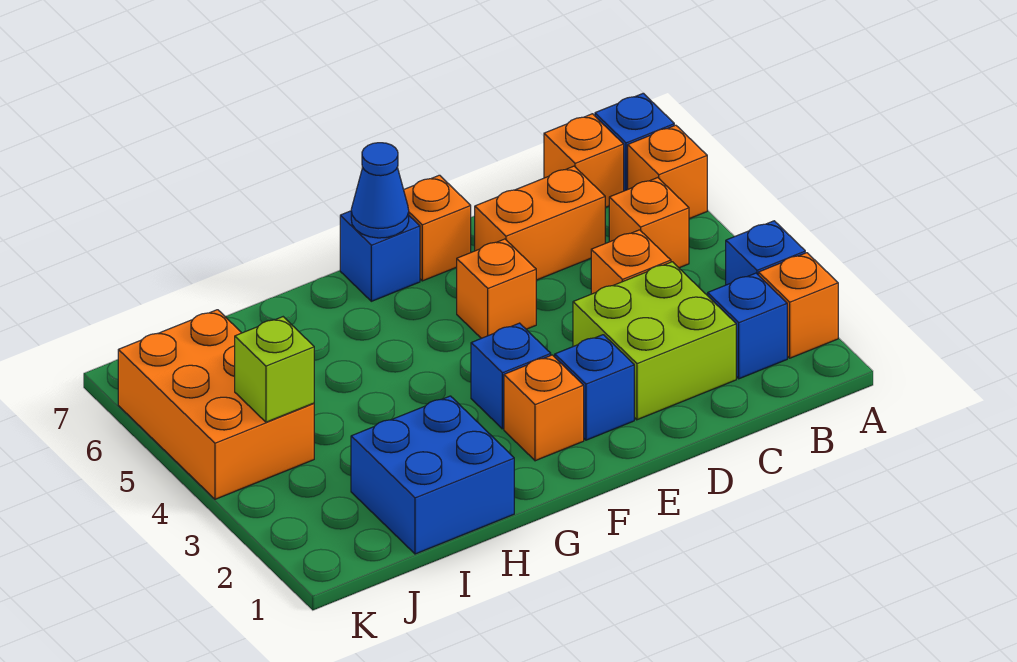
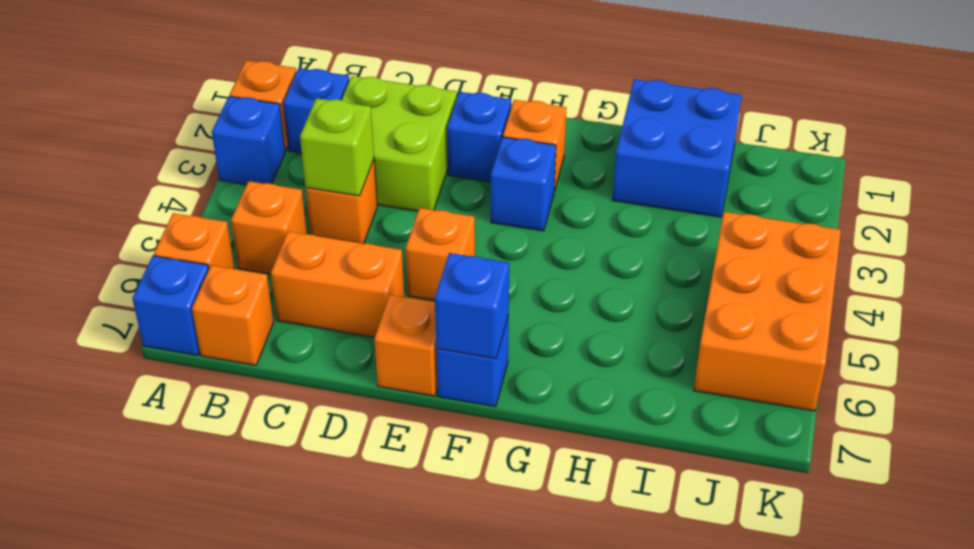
blue cone F7 level 2 -> blue brick F7 level 2
lime brick J4 level 2 -> lime brick C4 level 2

